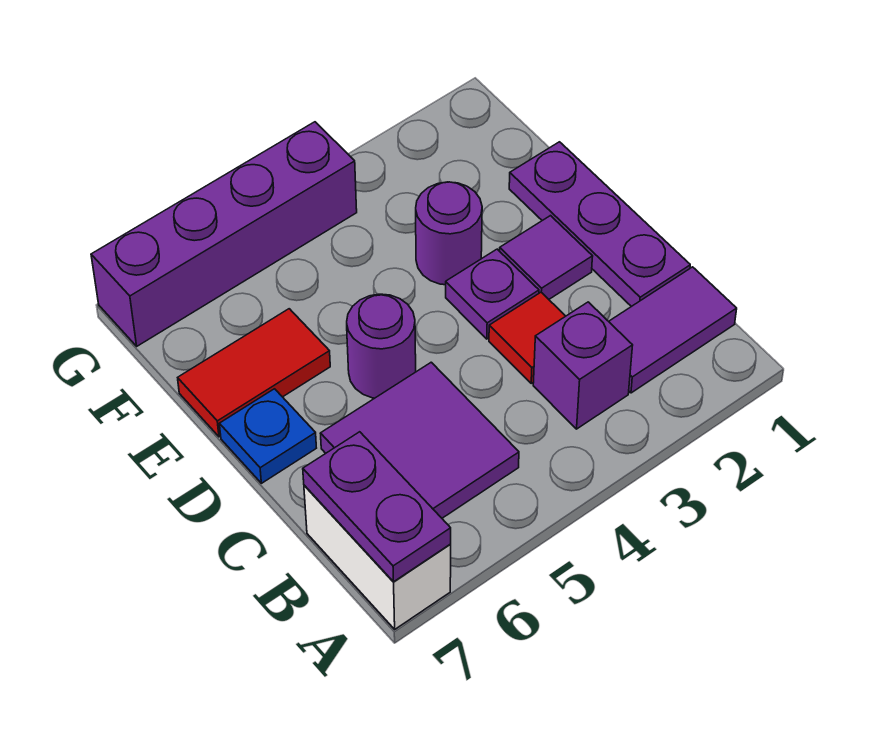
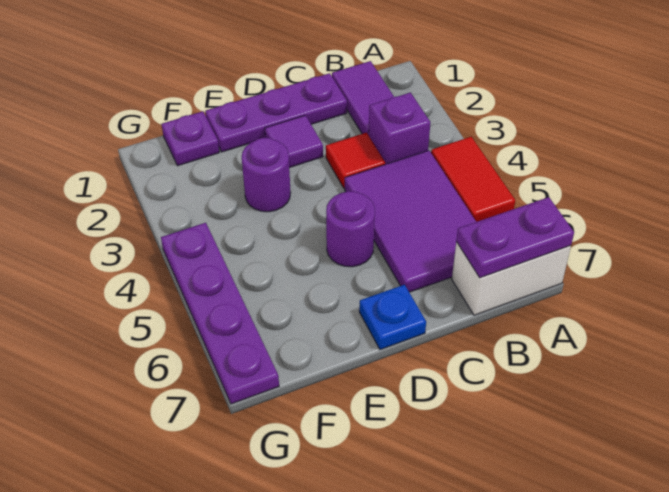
purple tile B5:C6 level 1 -> purple tile B4:C6 level 1
purple plate D3 level 1 -> purple plate F1 level 1
red tile E6:E7 level 1 -> red tile A4:A5 level 1
purple brick G4:G7 level 1 -> purple plate G4:G7 level 1

